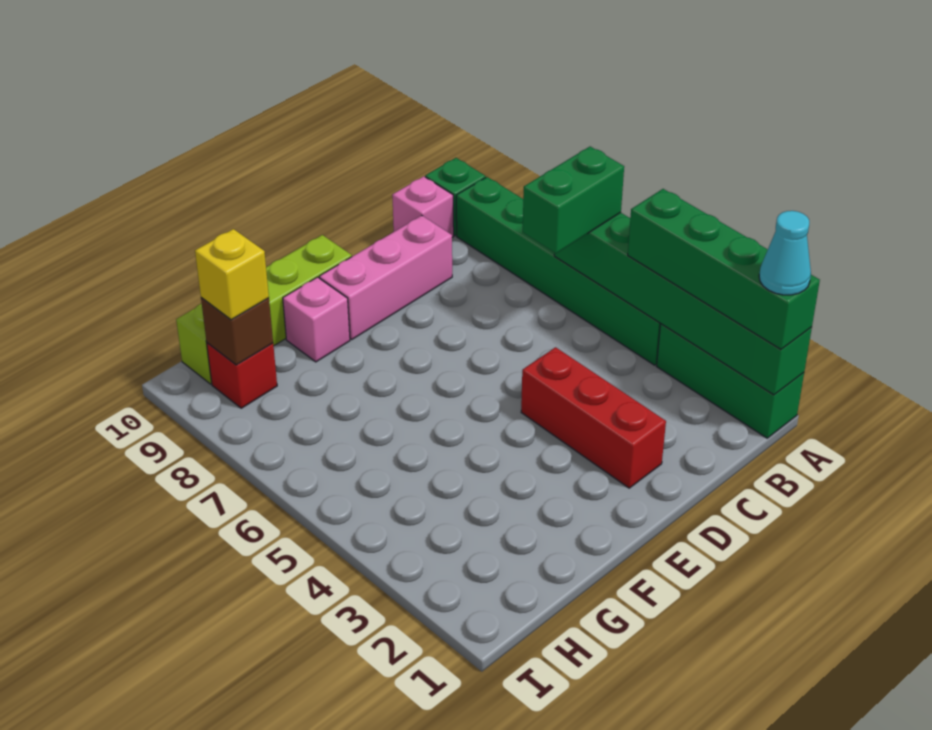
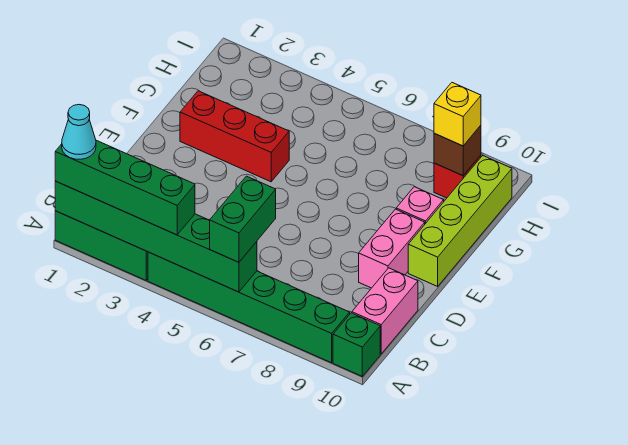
pink brick B10 level 1 -> pink brick B10:C10 level 1
pink brick C9:E9 level 1 -> pink brick D9:E9 level 1
red brick D2:D4 level 1 -> red brick F2:F4 level 1

